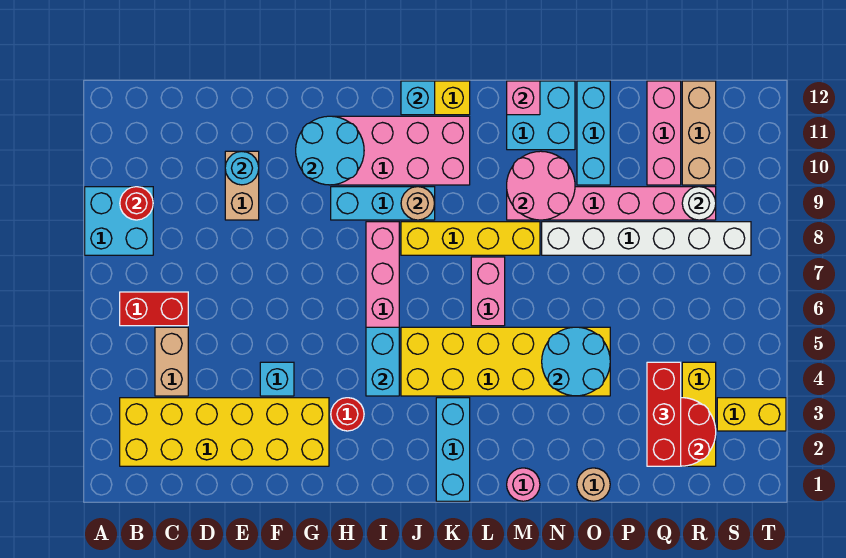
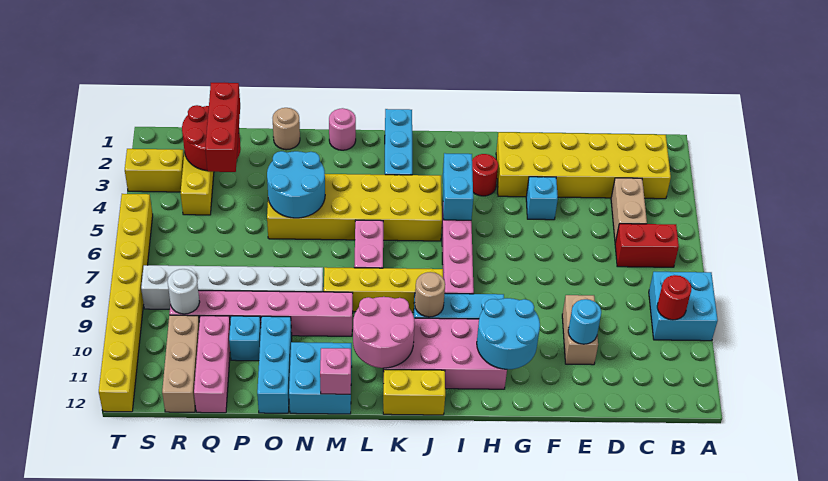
cyan brick J12 level 2 -> cyan brick P10 level 1
pink round brick M9:N10 level 2 -> pink round brick K10:L11 level 2
none -> yellow brick T5:T12 level 1

